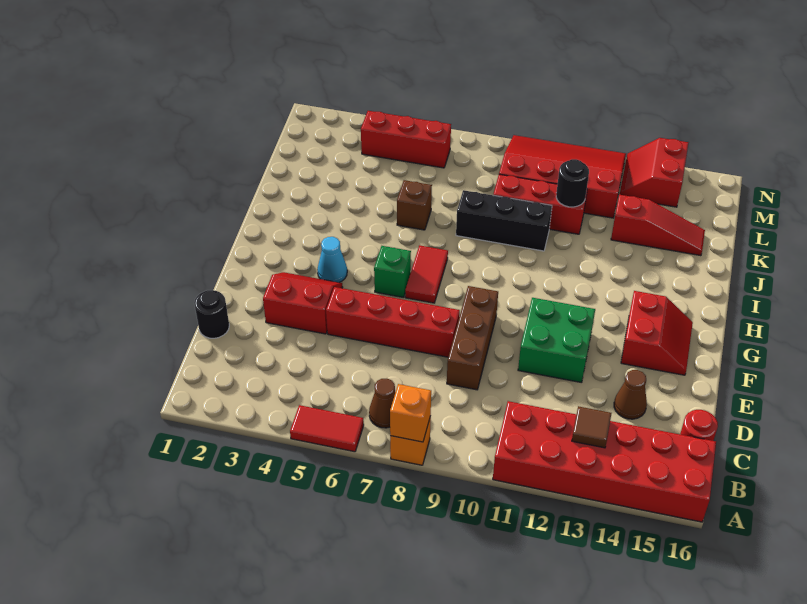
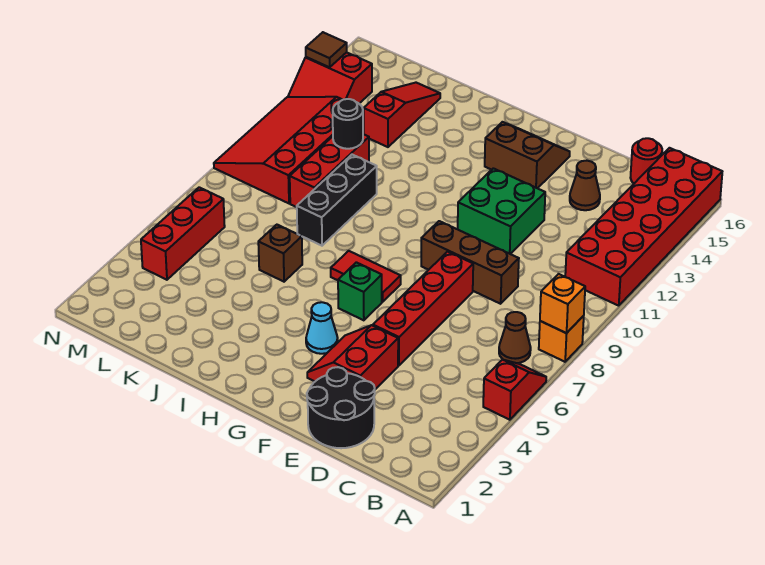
red tile A5:A6 level 1 -> red slope A5:A6 level 1 top 5
brown tile B13 level 2 -> brown tile N14 level 2
black round brick D1 level 1 -> black round brick D1:E2 level 1
red slope F14:G15 level 1 top 14 -> brown slope F14:G15 level 1 top 14

